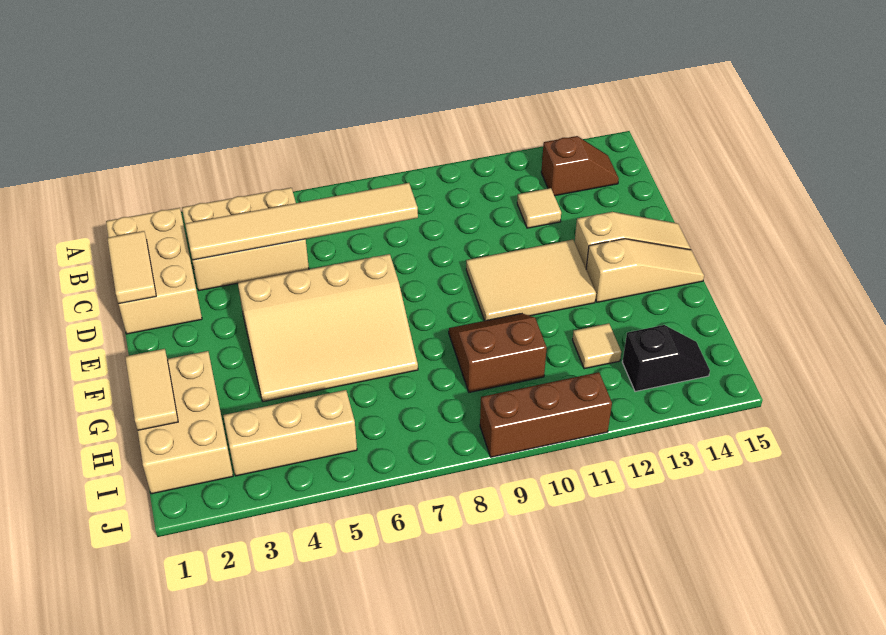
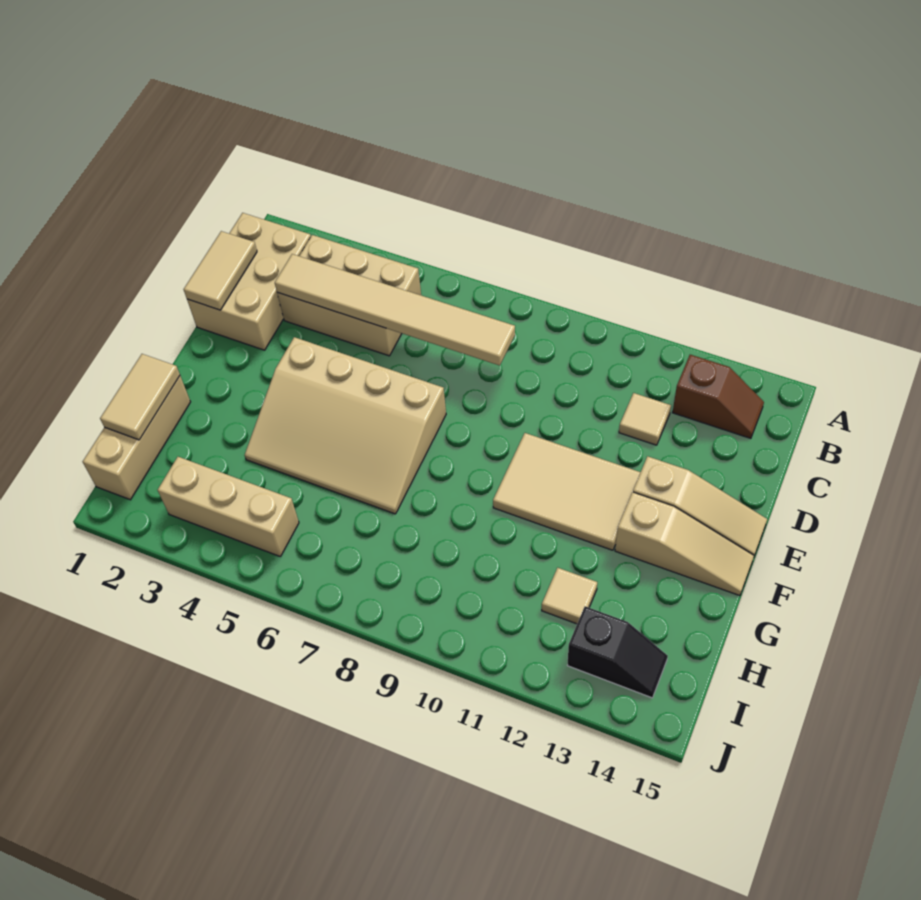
tan brick G1:I2 level 1 -> tan brick G1:I1 level 1
brown slope G9:H10 level 1 top H -> none
brown brick J9:J11 level 1 -> none

